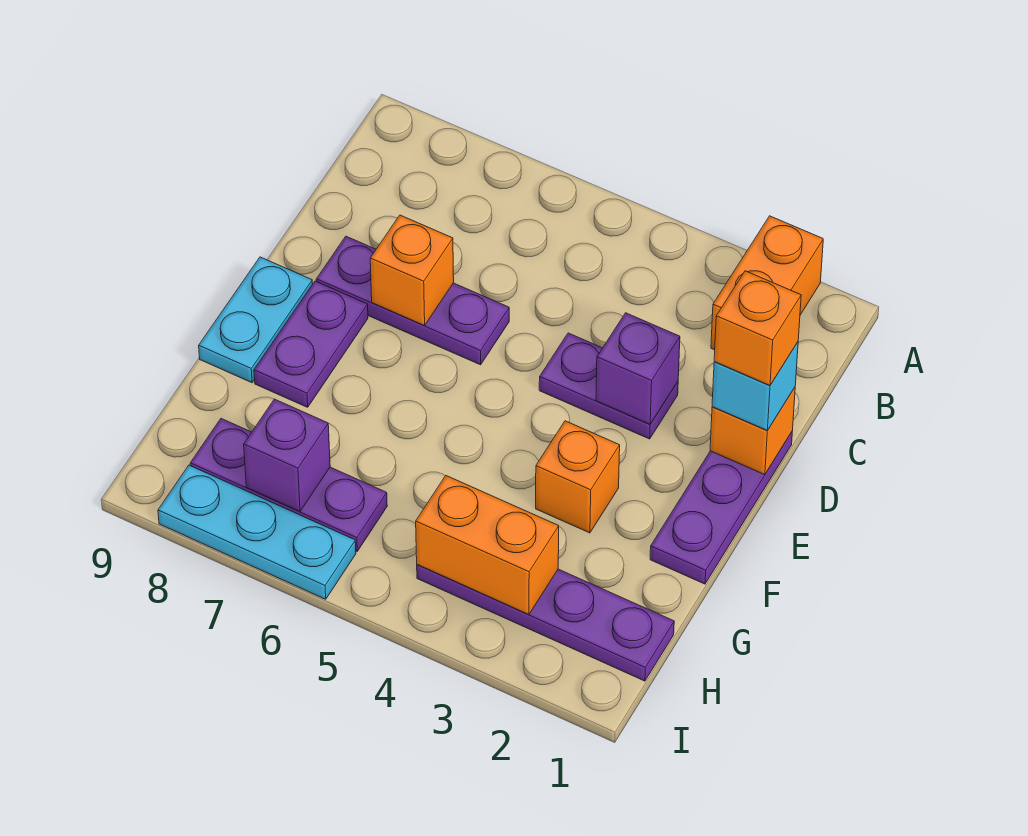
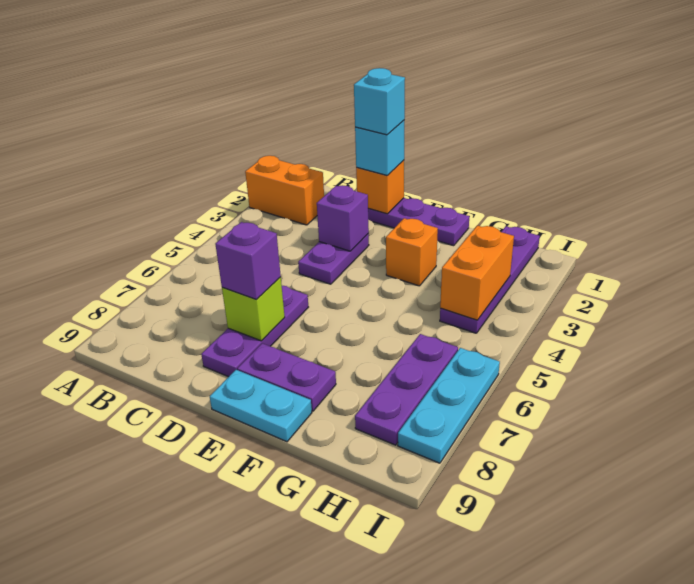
orange brick D1 level 4 -> cyan brick D1 level 4
orange brick D7 level 2 -> lime brick D7 level 2
purple brick H7 level 2 -> purple brick D7 level 3

